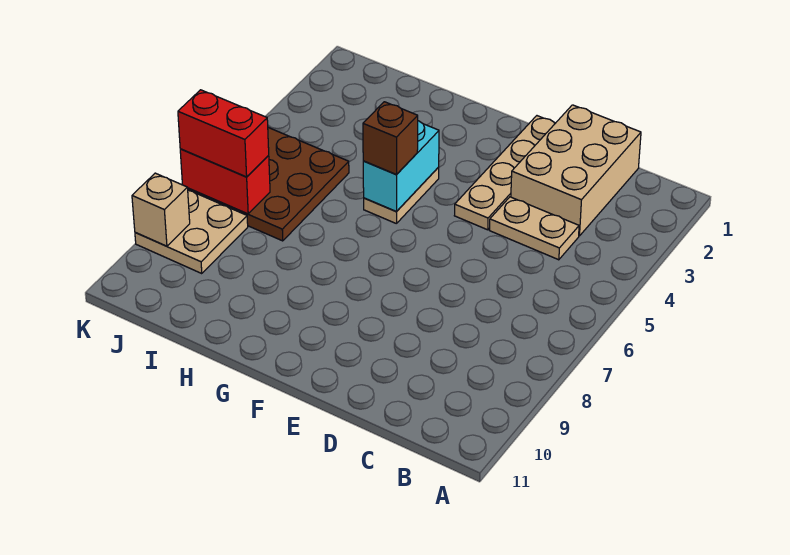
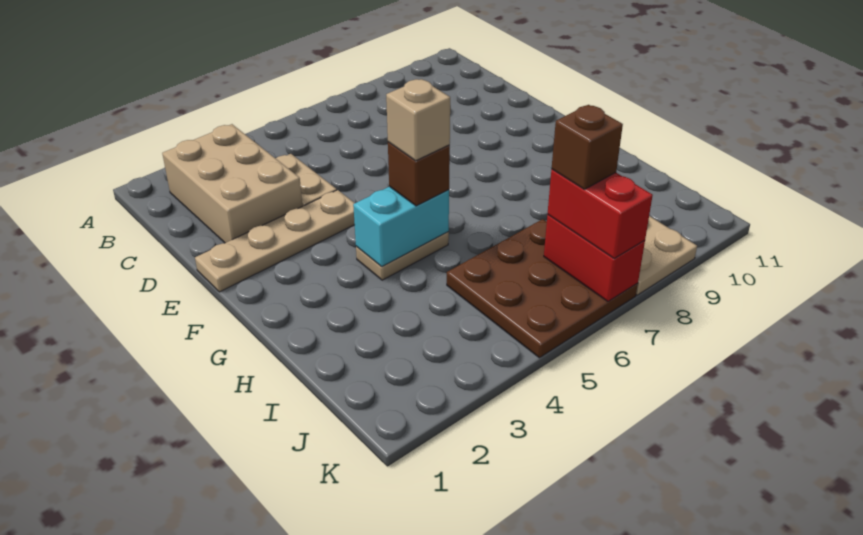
tan brick C1:D3 level 1 -> tan brick B2:D3 level 1
none -> brown brick J7 level 4
tan brick K9 level 2 -> tan brick G5 level 4

